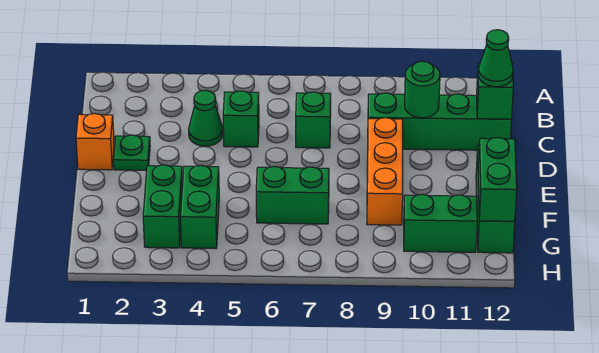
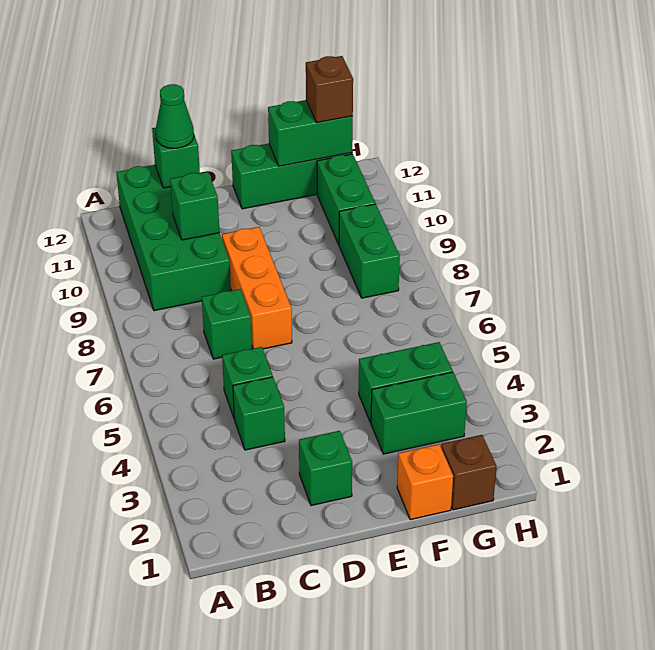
green cone C4 level 1 -> green brick C4 level 1
green brick C9:C12 level 1 -> green brick B9:C12 level 1
green round brick C10 level 2 -> green brick C10 level 2
orange brick D1 level 1 -> orange brick F1 level 1
green plate D2 level 1 -> green brick D2 level 1
orange brick D9:F9 level 1 -> orange brick D7:D9 level 1
green brick F6:F7 level 1 -> green brick G8:G9 level 1
none -> brown brick G1 level 1
none -> brown brick G12 level 3

